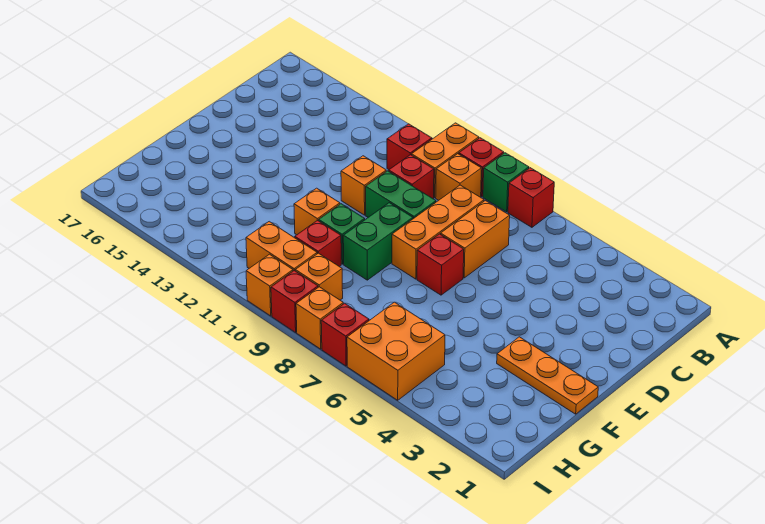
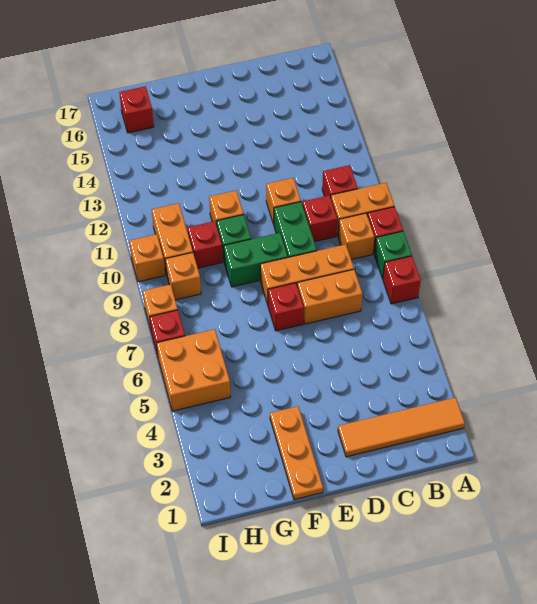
none -> orange tile A2:D2 level 1
red brick I9 level 1 -> red brick H16 level 1

